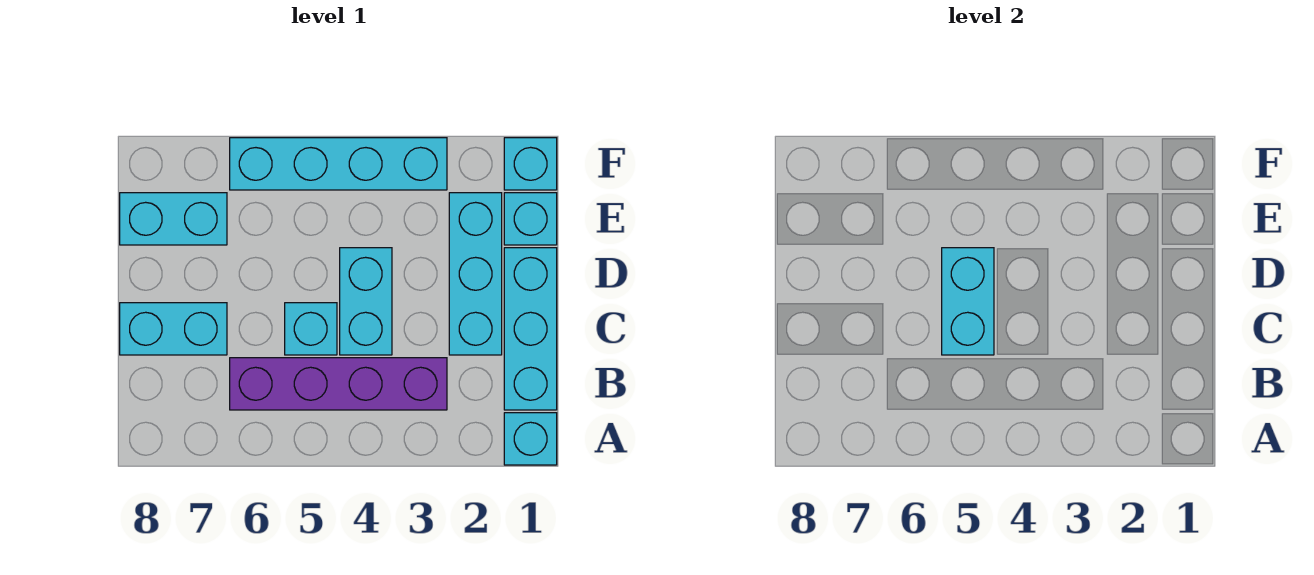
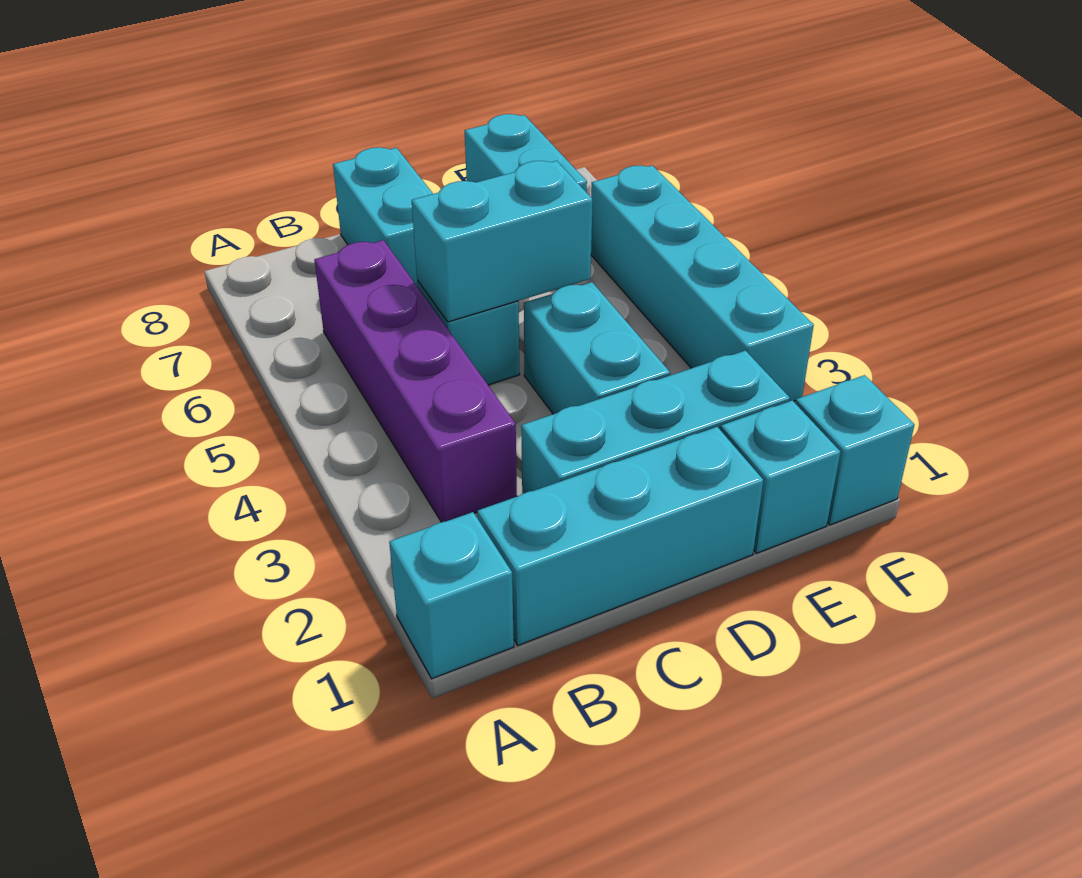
cyan brick C4:D4 level 1 -> cyan brick D3:D4 level 1

